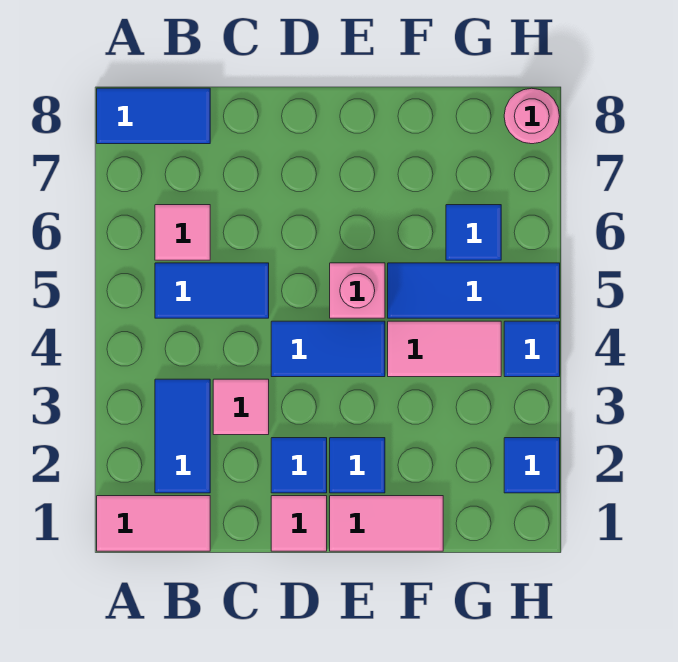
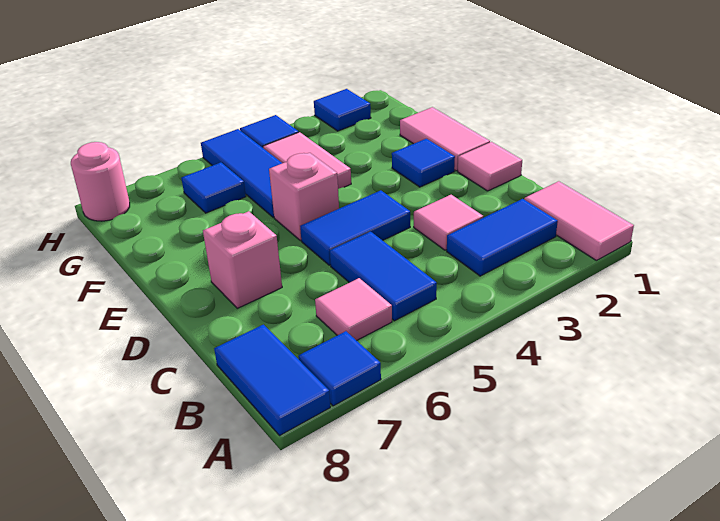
blue tile D2 level 1 -> blue tile A7 level 1
blue tile D4:E4 level 1 -> blue tile D4:D5 level 1
none -> pink brick D7 level 1

